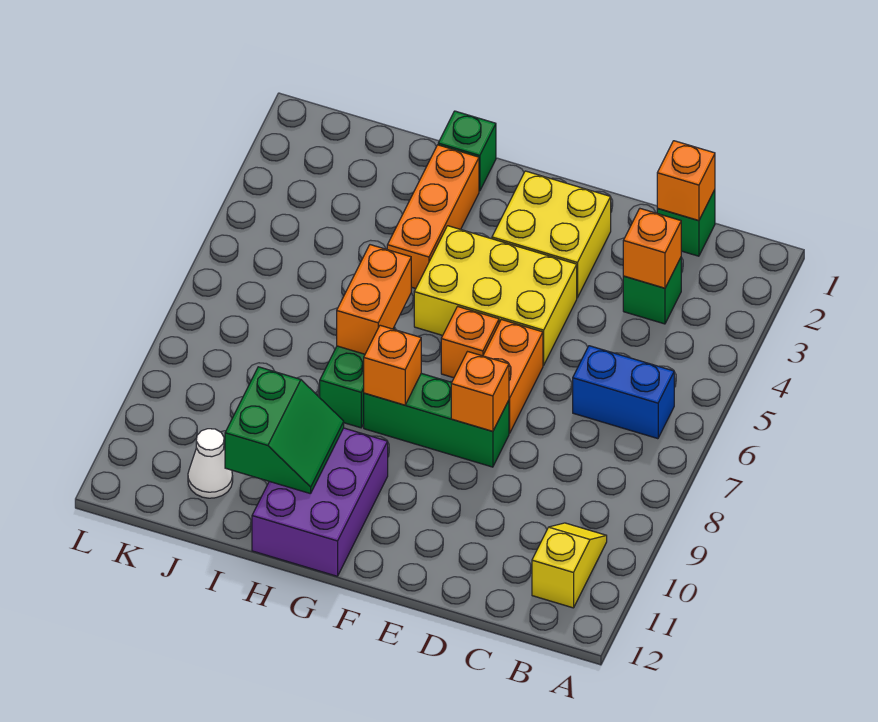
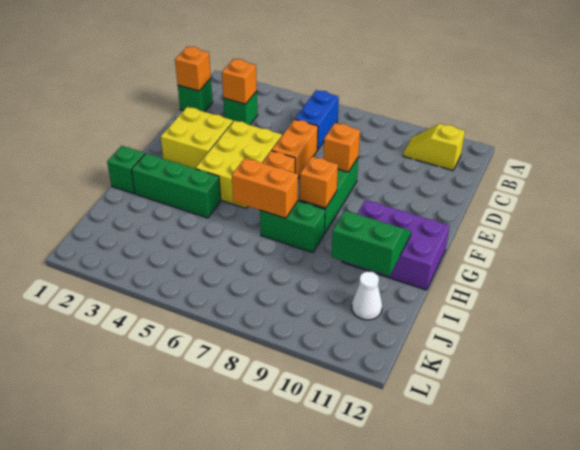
orange brick E6:E7 level 1 -> orange brick D6:E6 level 1
orange brick H2:H4 level 1 -> green brick H2:H4 level 1

